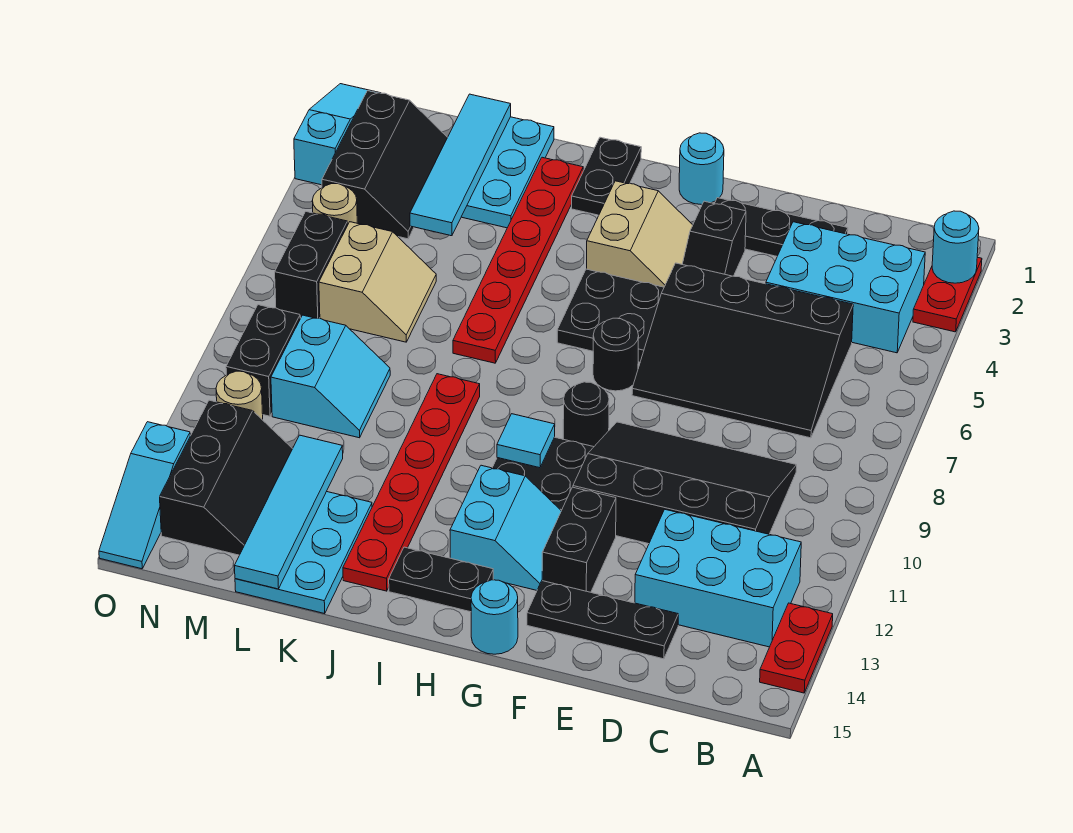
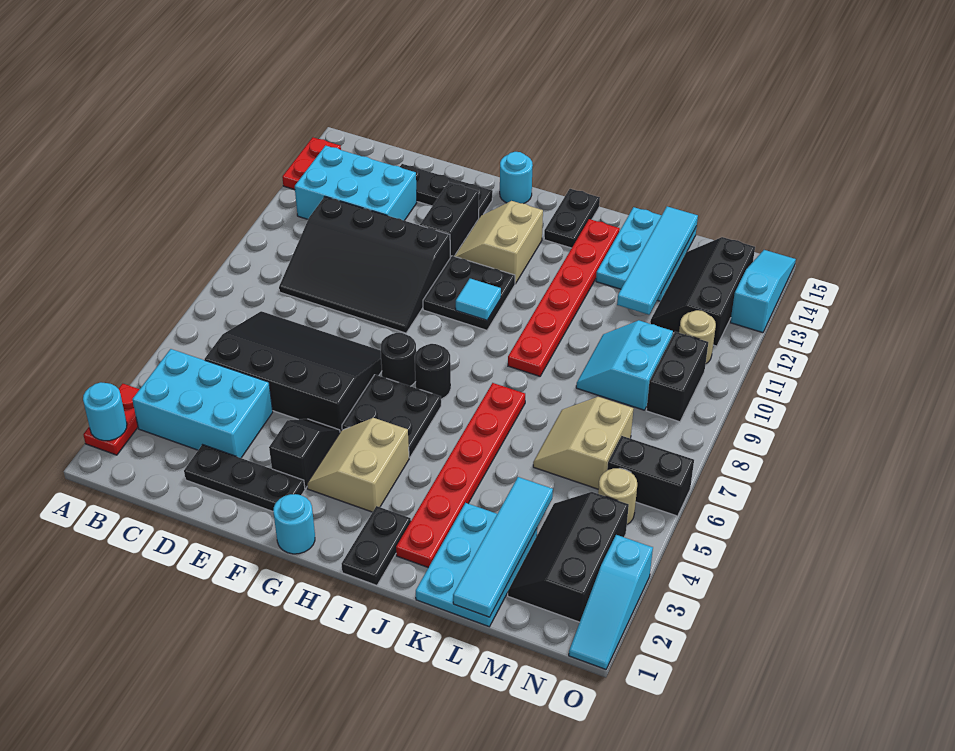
black round brick G9 level 1 -> black round brick H7 level 1
cyan slope G12:H13 level 1 top H -> tan slope G12:H13 level 1 top H
black plate H14:I14 level 1 -> black plate I14:I15 level 1
black brick N6:N7 level 1 -> black brick N6:O6 level 1

